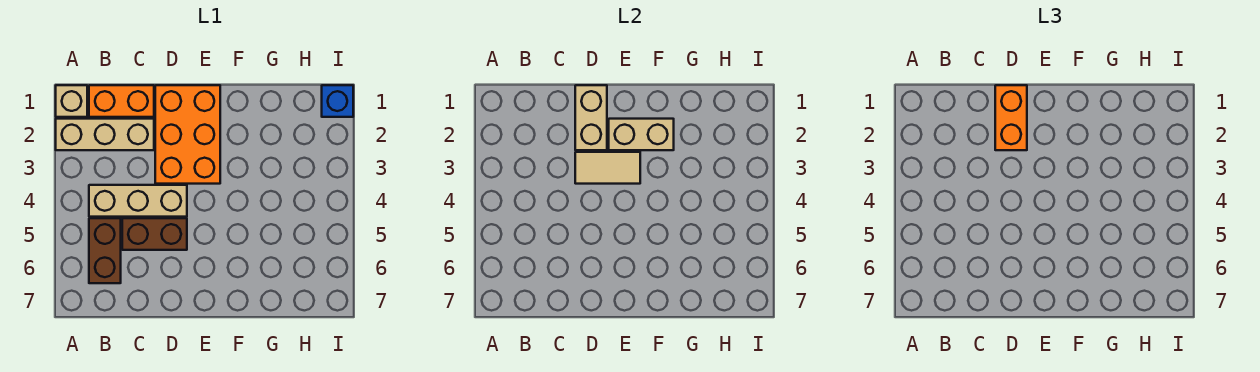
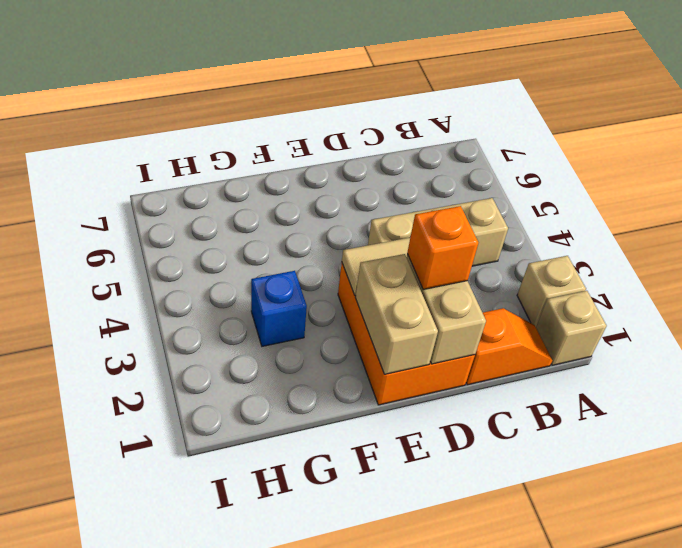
tan brick A2:C2 level 1 -> tan brick A2 level 1
orange brick B1:C1 level 1 -> orange slope B1:C1 level 1 top C
brown brick B5:B6 level 1 -> none
brown brick C5:D5 level 1 -> none
orange brick D1:D2 level 3 -> orange brick D2 level 3
tan brick E2:F2 level 2 -> tan brick E1:E2 level 2
blue brick I1 level 1 -> blue brick G3 level 1

